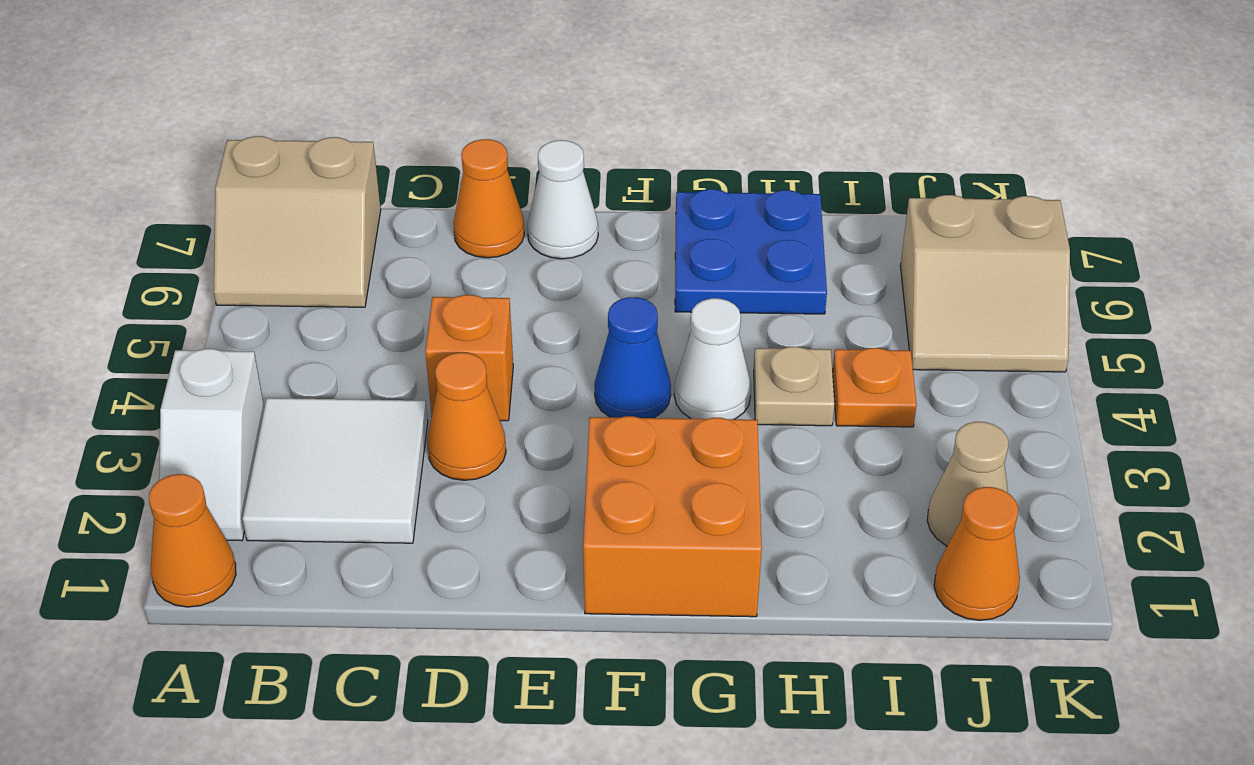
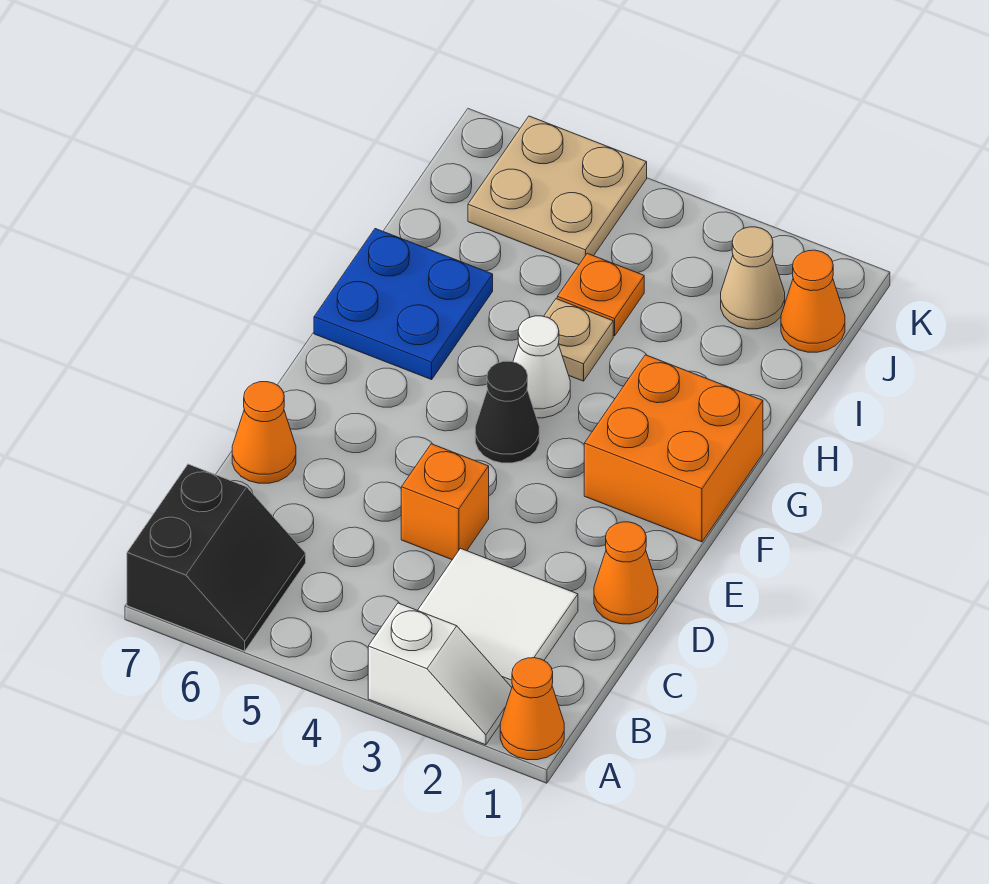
tan slope A6:B7 level 1 top 7 -> black slope A6:B7 level 1 top 7
orange cone D3 level 1 -> orange cone D1 level 1
white cone E7 level 1 -> none
blue cone F4 level 1 -> black cone F4 level 1
tan slope J5:K6 level 1 top 6 -> tan plate J5:K6 level 1

